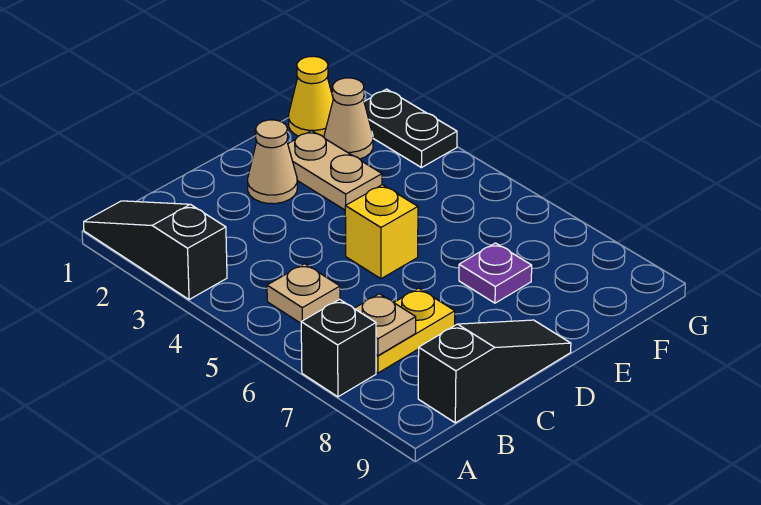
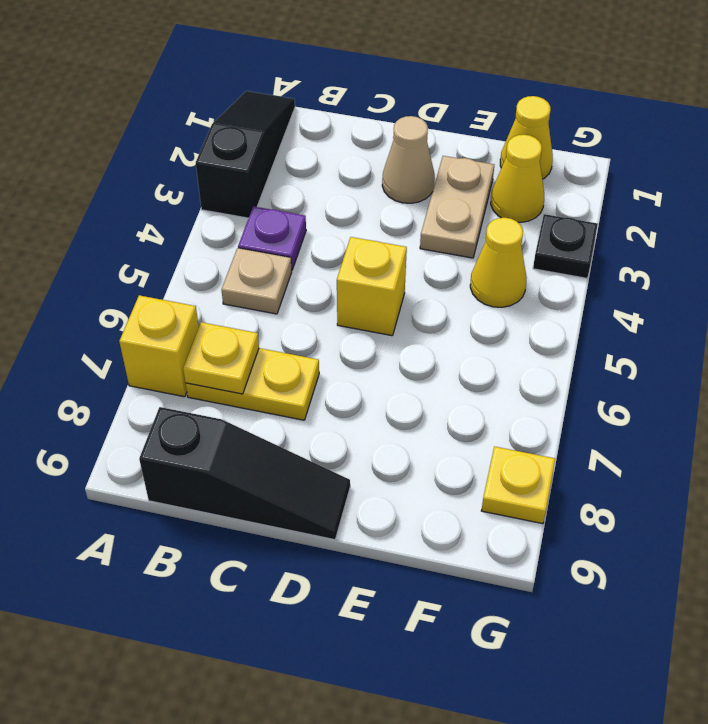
black brick A7 level 1 -> yellow brick A7 level 1
tan plate B7 level 2 -> yellow plate B7 level 2
purple plate E7 level 1 -> purple plate B4 level 1
tan cone F2 level 1 -> yellow cone F2 level 1
none -> yellow cone F4 level 1
black plate G2:G3 level 1 -> black plate G3 level 1
none -> yellow plate G8 level 1

